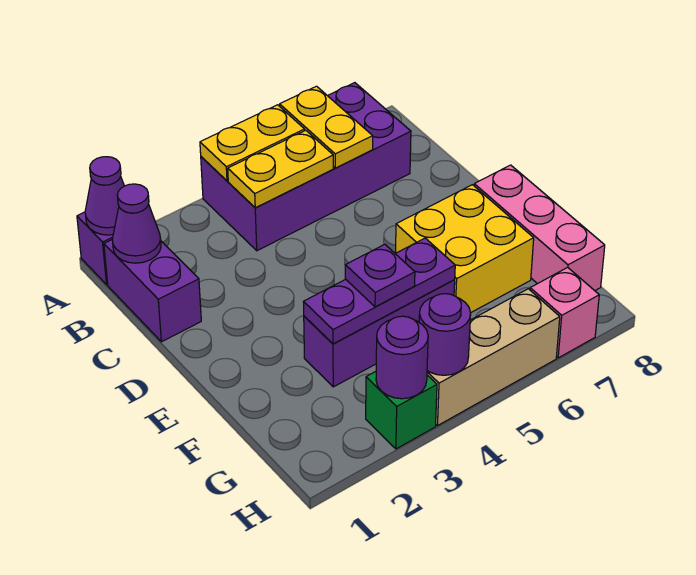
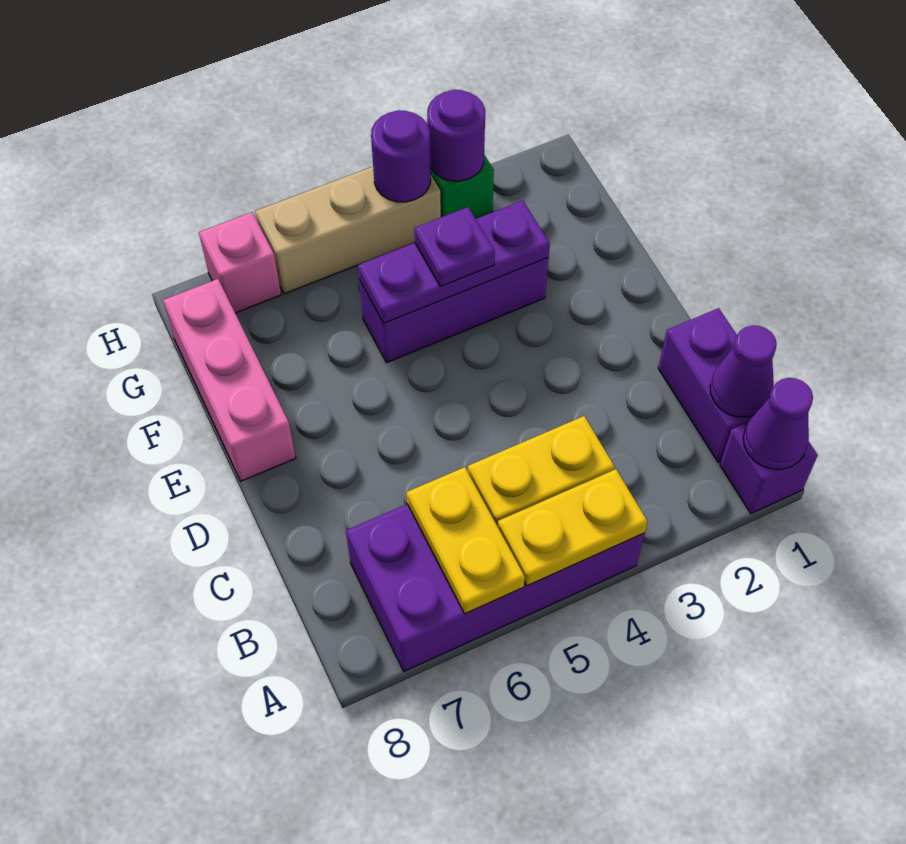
yellow brick E6:F7 level 1 -> none

